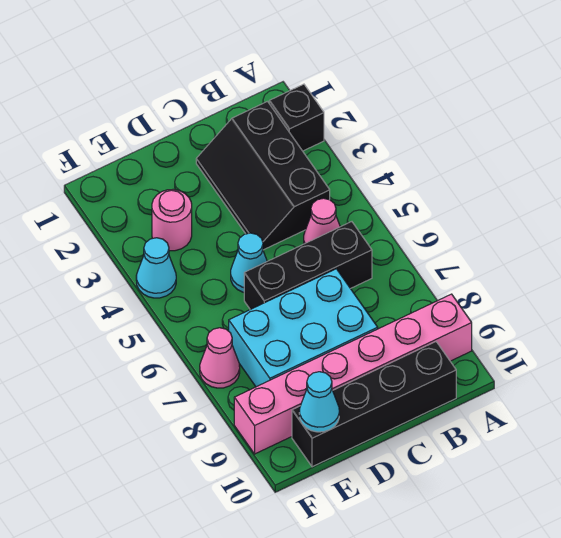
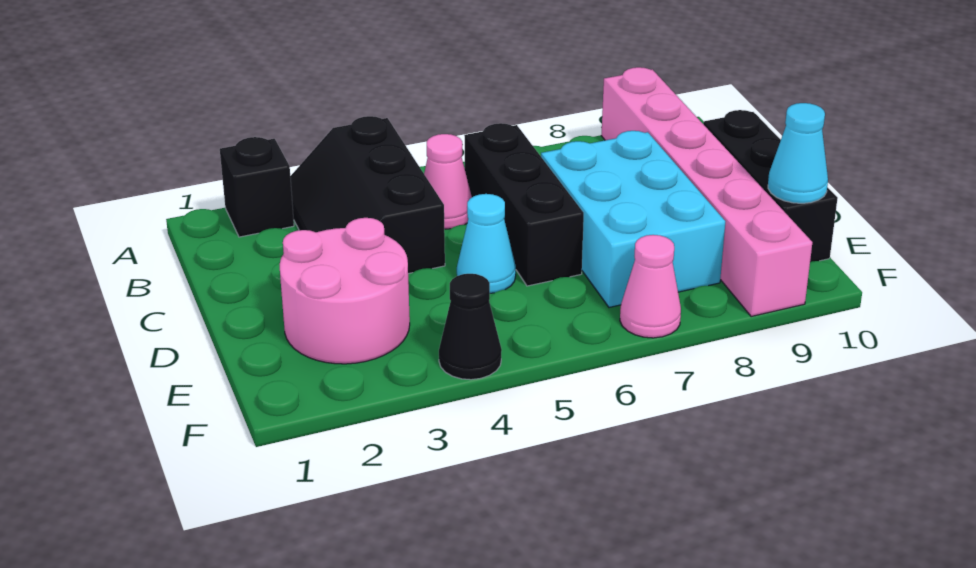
black slope B2:C4 level 1 top B -> black slope A3:C4 level 1 top 4
black brick B10:E10 level 1 -> black brick C10:E10 level 1
pink round brick E3 level 1 -> pink round brick D2:E3 level 1
cyan cone F4 level 1 -> black cone F4 level 1

